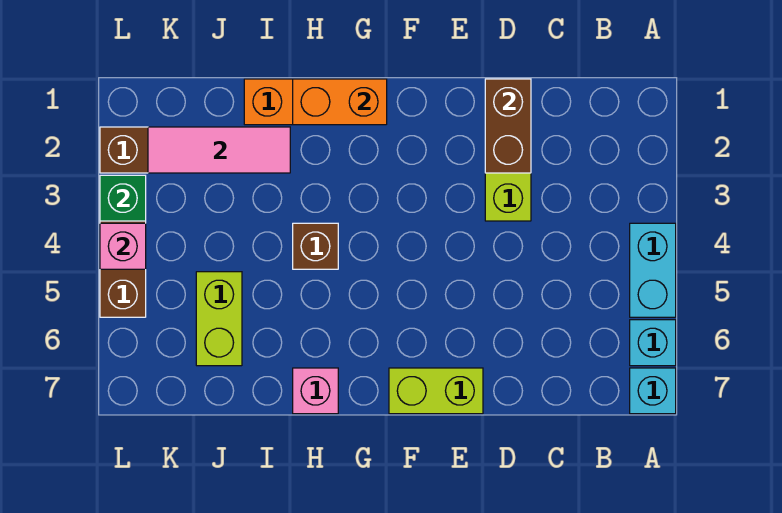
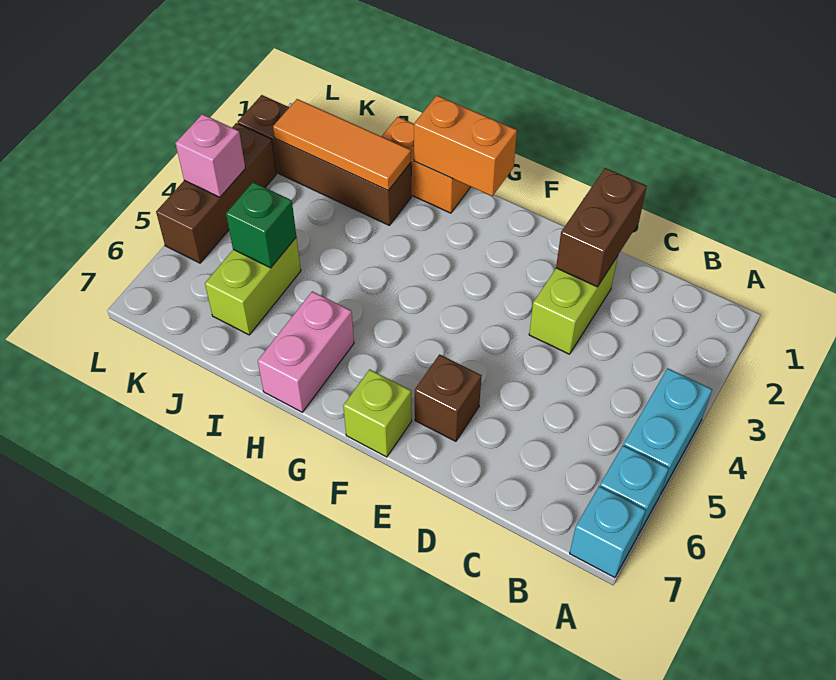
lime brick E7:F7 level 1 -> lime brick F7 level 1
brown brick H4 level 1 -> brown brick E6 level 1
pink brick H7 level 1 -> pink brick H6:H7 level 1
pink tile I2:K2 level 2 -> orange tile I2:K2 level 2
green brick L3 level 2 -> green brick J5 level 2

